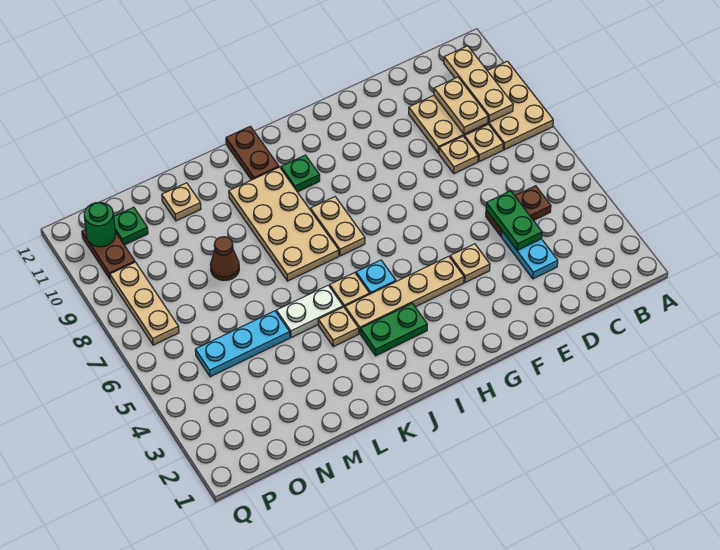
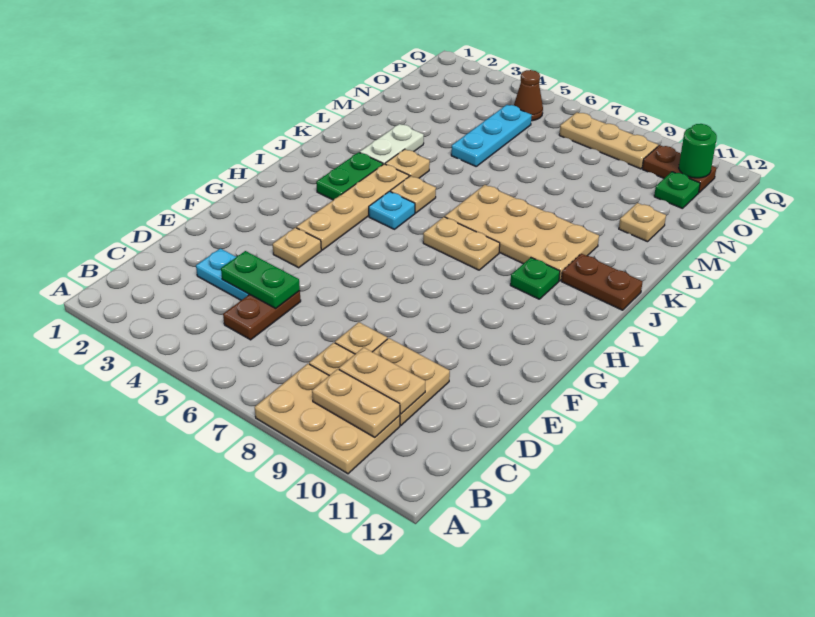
tan plate B9:B11 level 2 -> tan plate B9:B10 level 2
white plate K5:L5 level 1 -> white plate K3:L3 level 1
brown cone M8 level 1 -> brown cone P5 level 1

